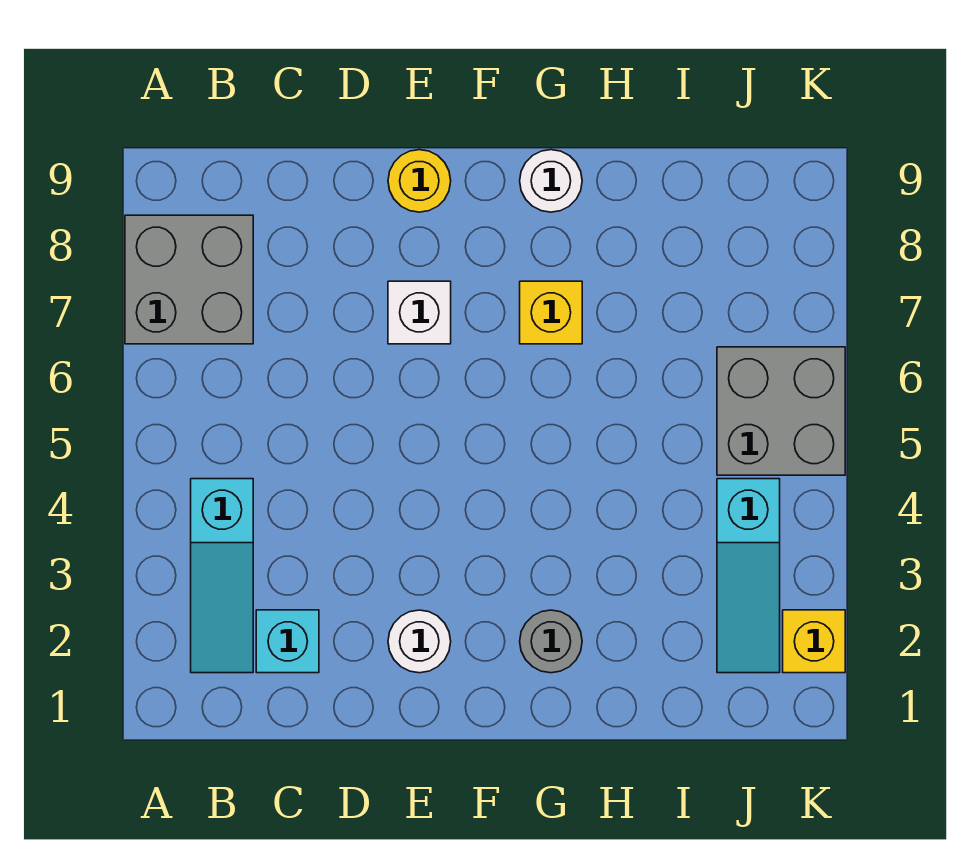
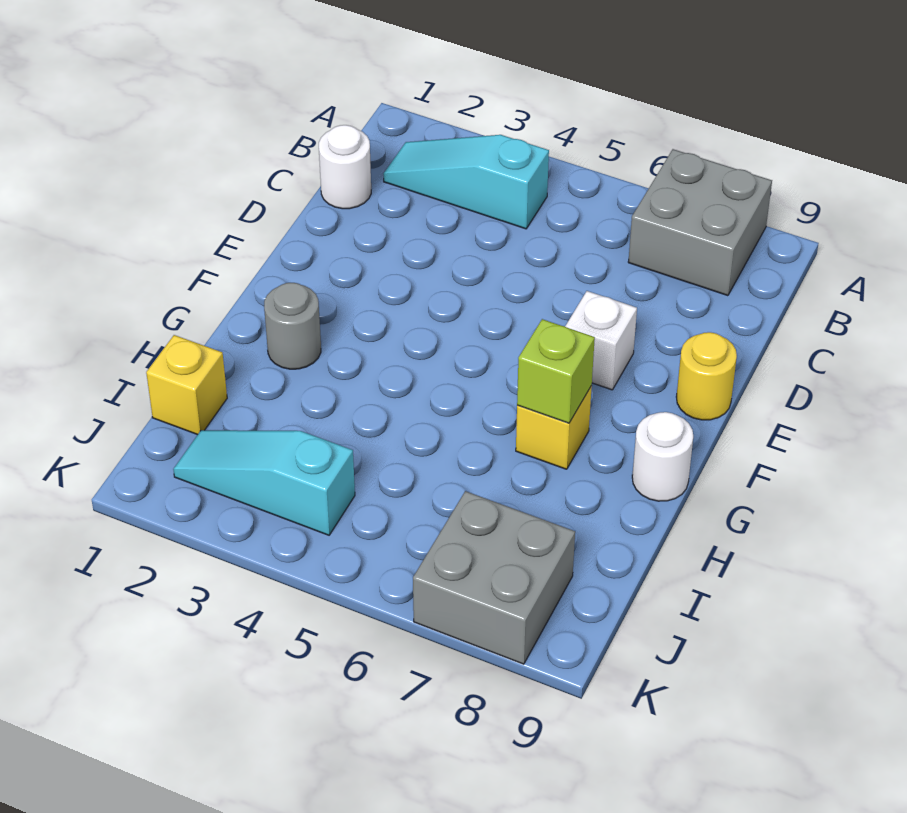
cyan brick C2 level 1 -> none
white round brick E2 level 1 -> white round brick C1 level 1
none -> lime brick G7 level 2
grey brick J5:K6 level 1 -> grey brick J7:K8 level 1
yellow brick K2 level 1 -> yellow brick I1 level 1

